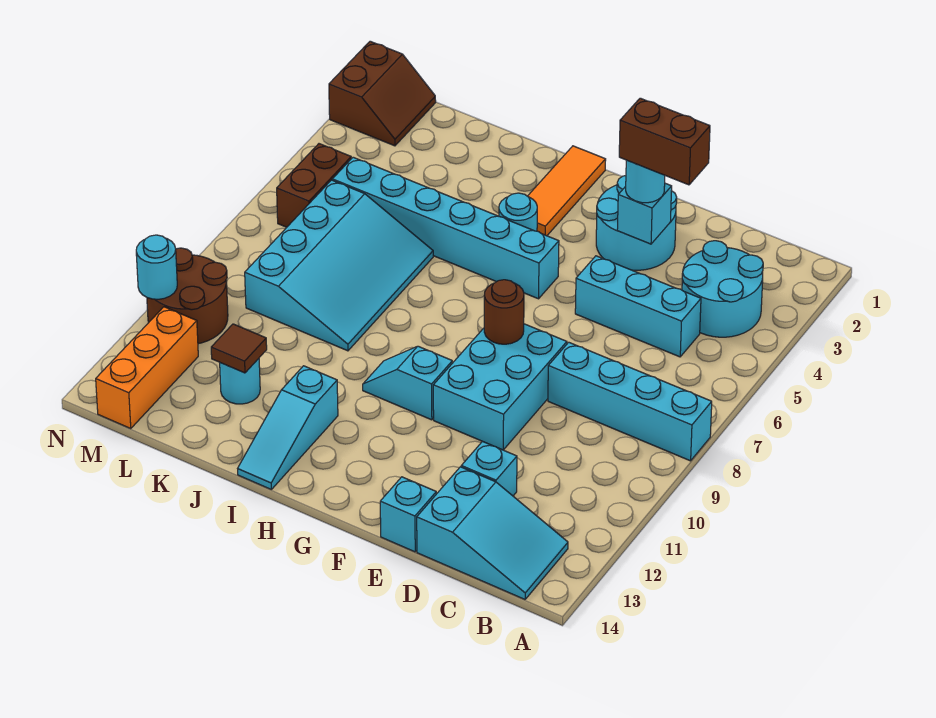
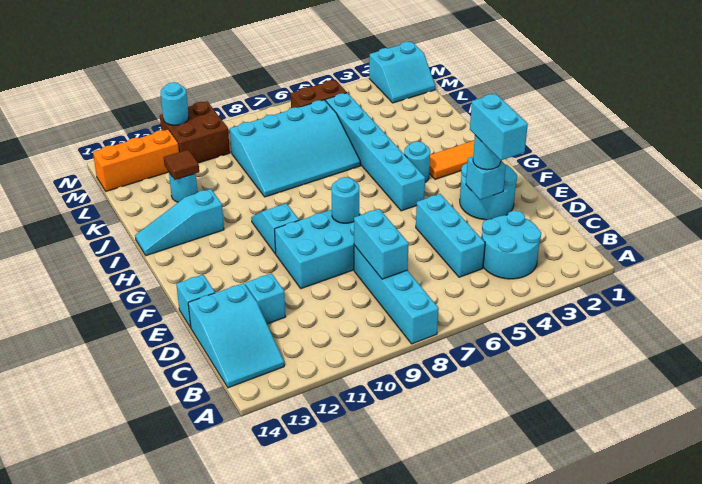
none -> cyan brick C8:D8 level 2
brown brick D3:E3 level 4 -> cyan brick D3:E3 level 4
brown round brick F8 level 2 -> cyan round brick F8 level 2
brown slope M1:N2 level 1 top N -> cyan slope M1:N2 level 1 top N
brown round brick M10:N11 level 1 -> brown brick M10:N11 level 1

